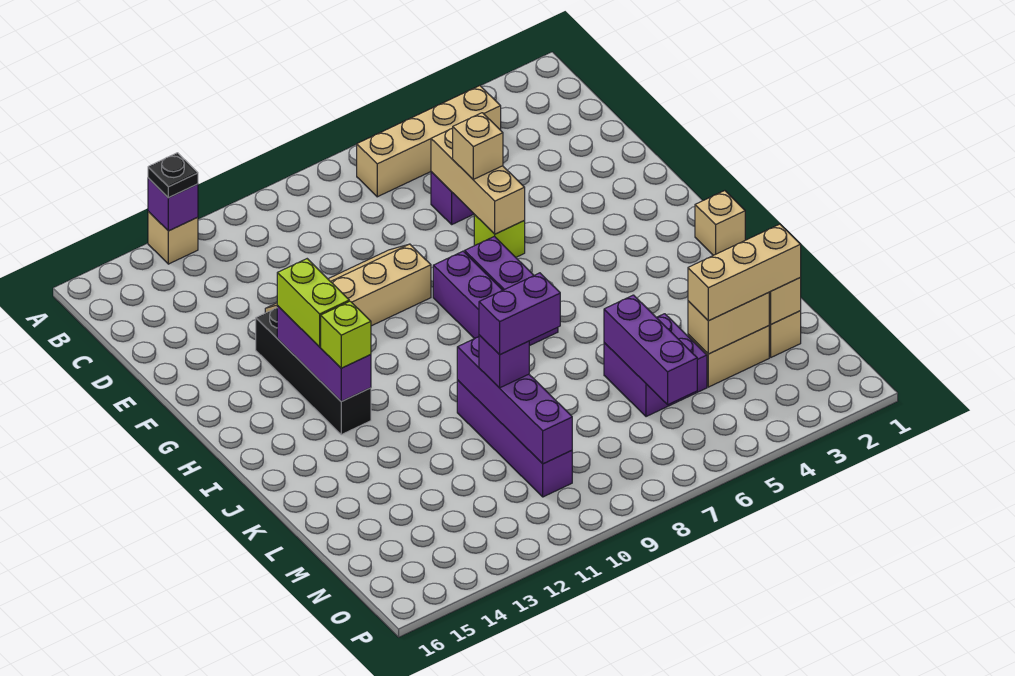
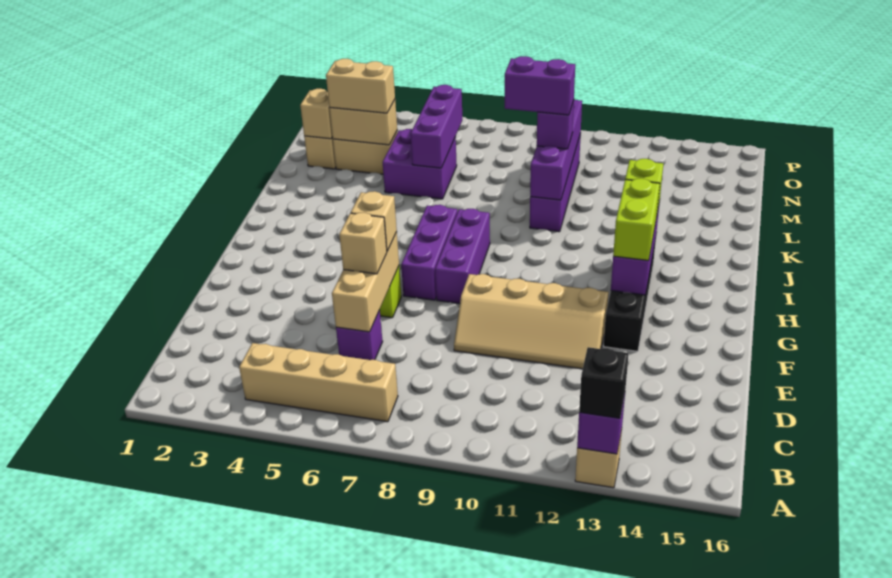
black plate A13 level 3 -> black brick A13 level 3
tan brick I1 level 1 -> tan brick F6 level 3
tan brick M2:M4 level 3 -> tan brick M3:M4 level 3

